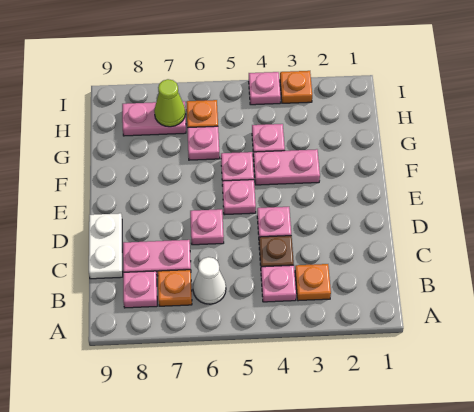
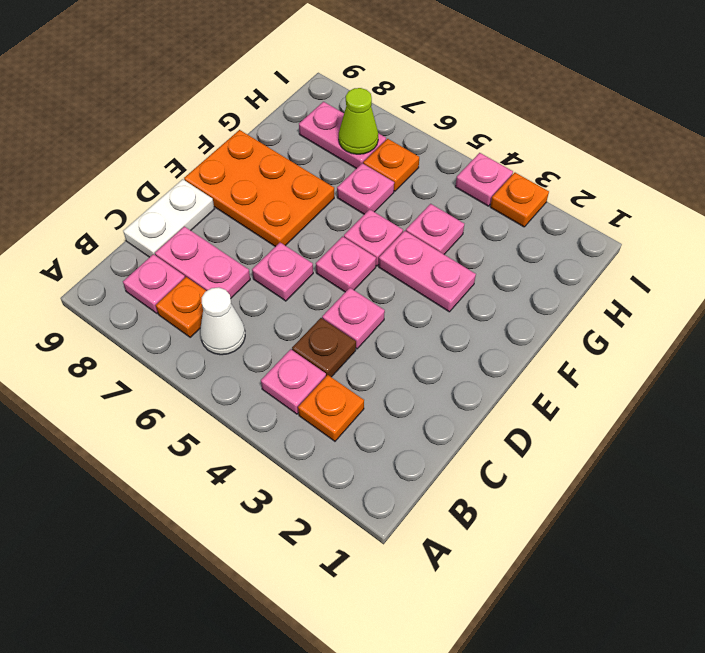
none -> orange plate E7:F9 level 1

